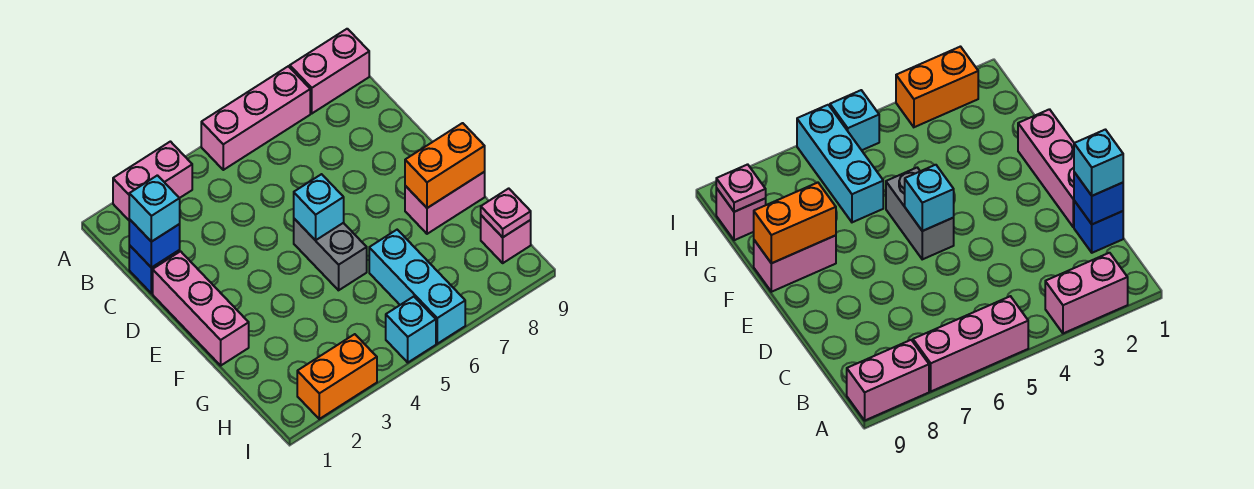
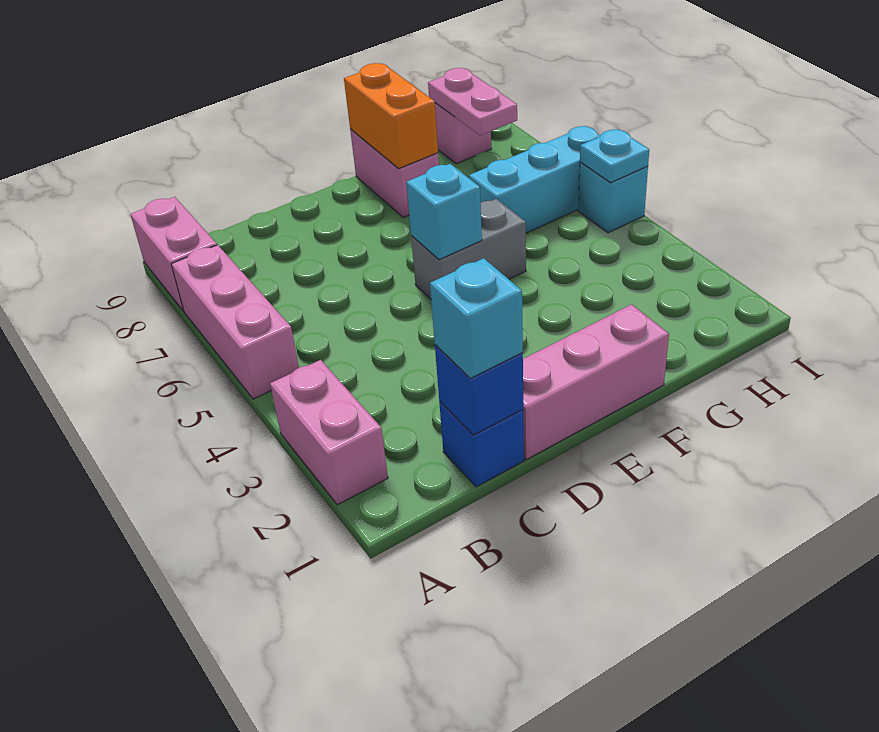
pink plate H9 level 2 -> pink plate H8:H9 level 2
orange brick I2:I3 level 1 -> none
none -> cyan plate I5 level 2

